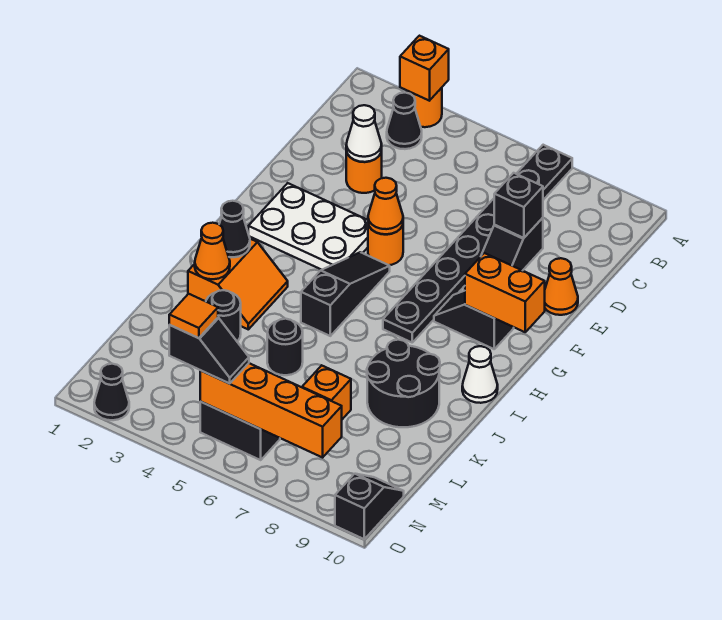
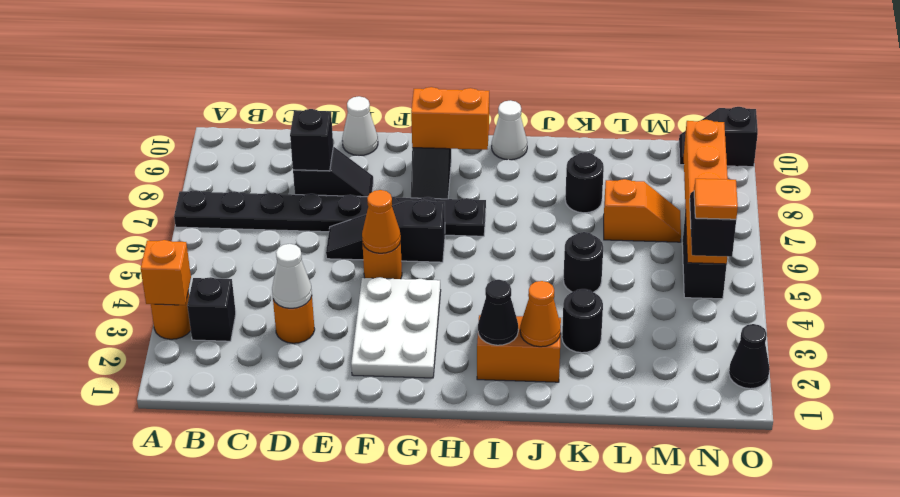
black cone B3 level 1 -> black brick B3 level 1
orange cone E10 level 1 -> white cone E10 level 1
black slope G5:I5 level 1 top I -> black slope E6:G6 level 1 top G
orange brick G9:G10 level 2 -> orange brick G9:H9 level 2
black round brick J8:K9 level 1 -> black round brick K8 level 1

